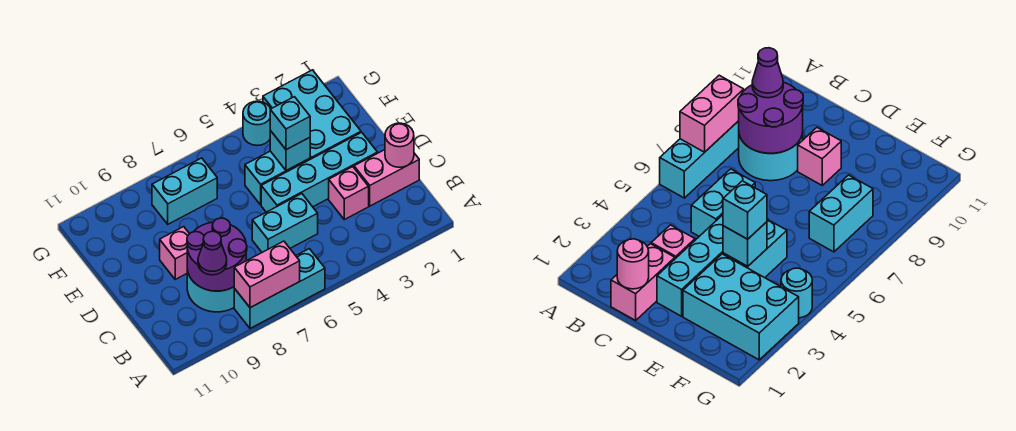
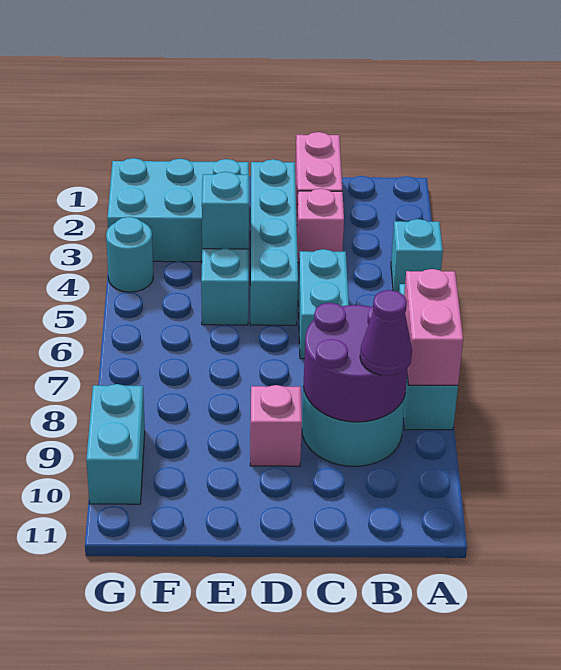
pink round brick C1 level 2 -> none
cyan brick E4 level 3 -> cyan brick A4 level 1
cyan brick F7:F8 level 1 -> cyan brick G9:G10 level 1

